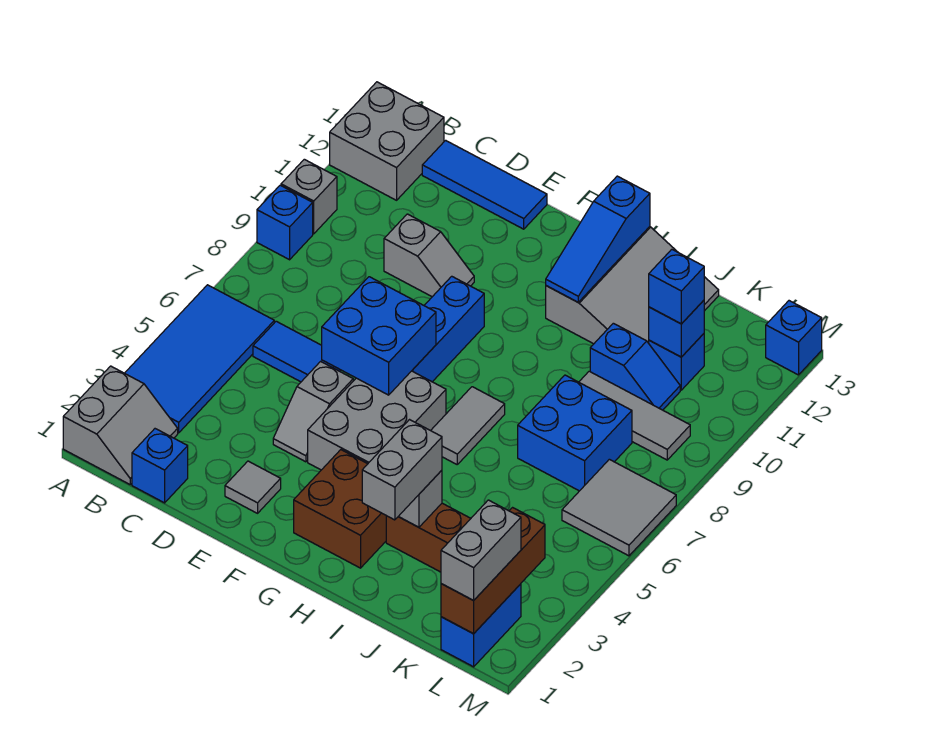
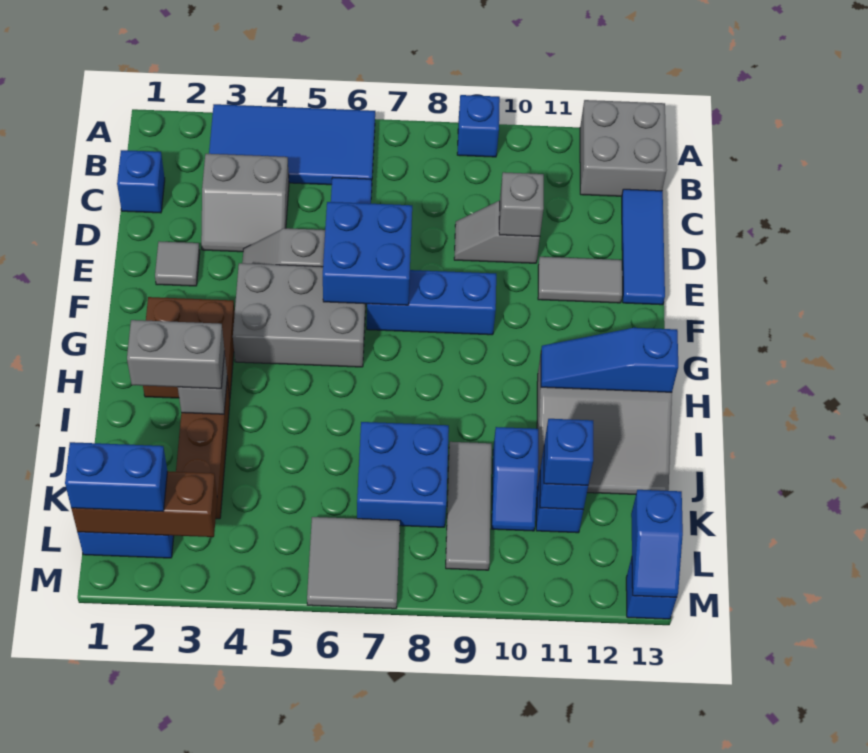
grey slope A1:B2 level 1 top A -> grey slope C3:D4 level 1 top C
grey brick A10 level 1 -> grey brick D10 level 2
grey slope D10:E10 level 1 top D -> grey slope D9:D10 level 1 top 10
grey tile H6:H7 level 1 -> grey tile E11:E12 level 1
grey brick L1:L2 level 3 -> blue brick L1:L2 level 3
none -> blue slope L13:M13 level 2 top L

